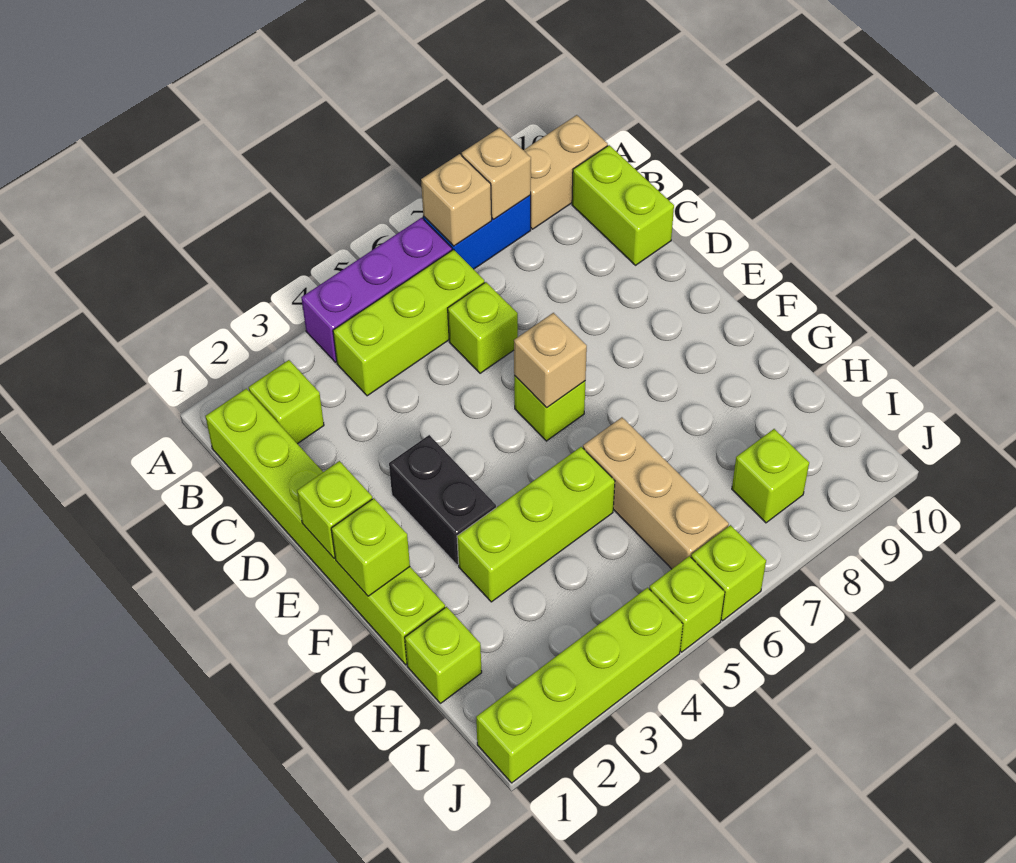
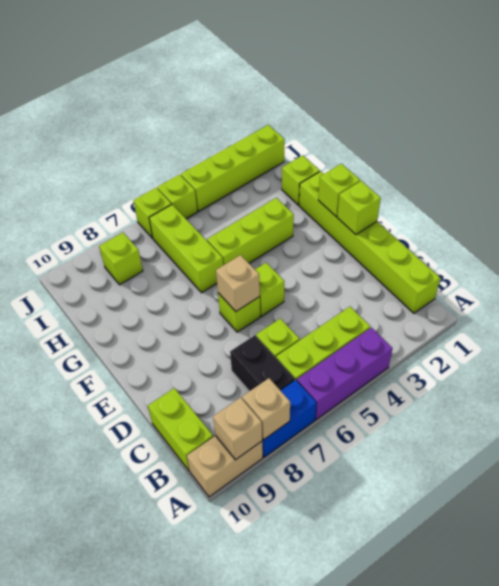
tan brick A7 level 2 -> tan brick A9 level 2
lime brick B2 level 1 -> lime brick E5 level 1
black brick E3:F3 level 1 -> black brick B7:C7 level 1
tan brick G6:I6 level 1 -> lime brick G6:I6 level 1

